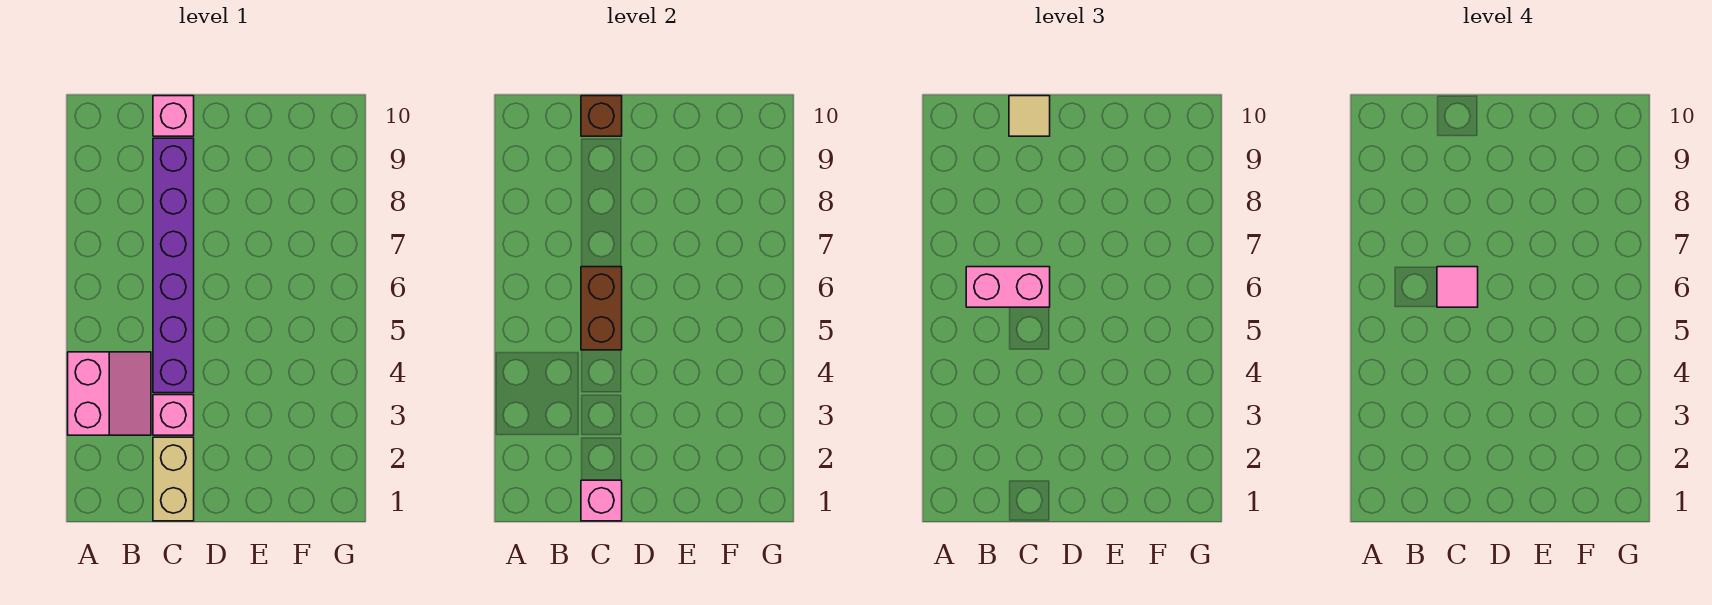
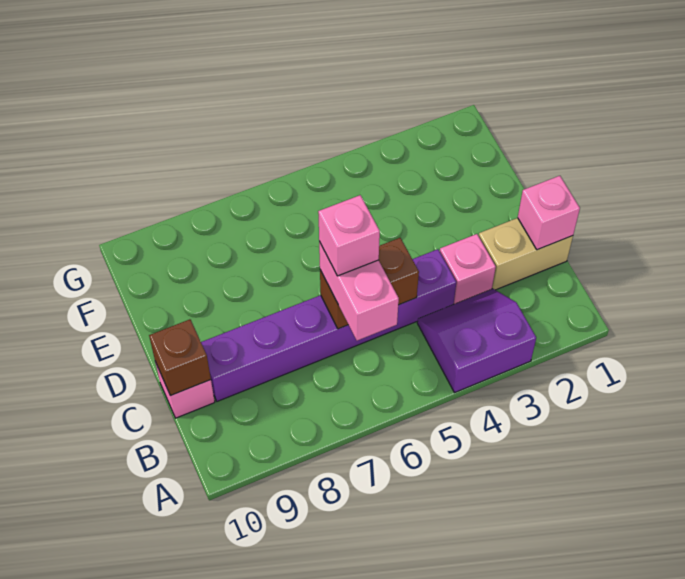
pink slope A3:B4 level 1 top A -> purple slope A3:B4 level 1 top A
pink tile C6 level 4 -> pink brick C6 level 4
tan tile C10 level 3 -> none

